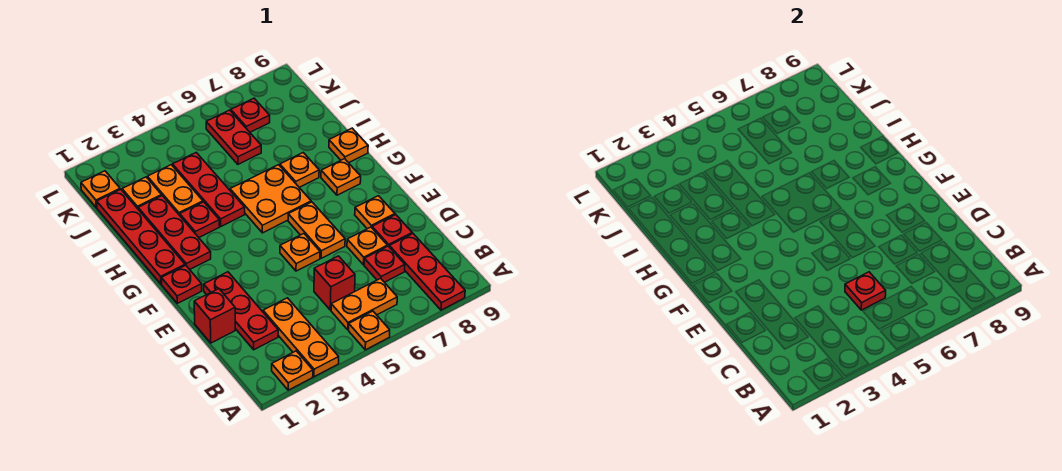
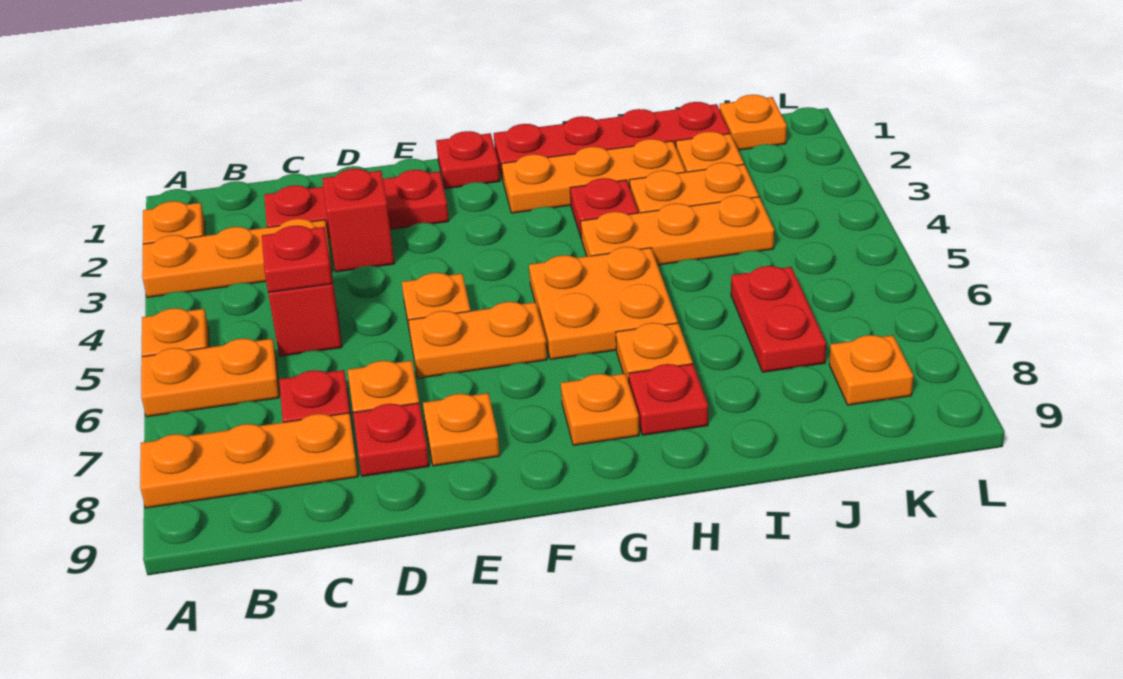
red plate A8:C8 level 1 -> orange plate A8:C8 level 1
orange plate B5:B6 level 1 -> orange plate A6:B6 level 1
red brick D1 level 1 -> red brick D3 level 1
red plate G2:I2 level 1 -> orange plate G2:I2 level 1
red plate H4:J4 level 1 -> orange plate H4:J4 level 1
orange plate H9 level 1 -> orange plate K8 level 1
red plate J6:K6 level 1 -> red plate J6:J7 level 1
red plate K7 level 1 -> red plate H8 level 1

